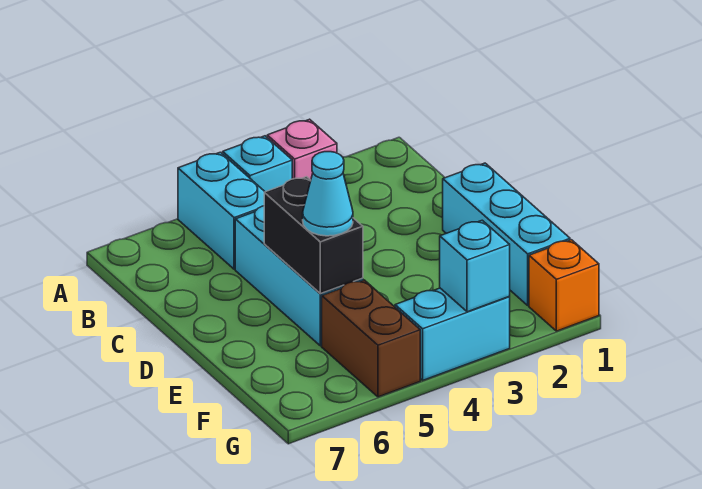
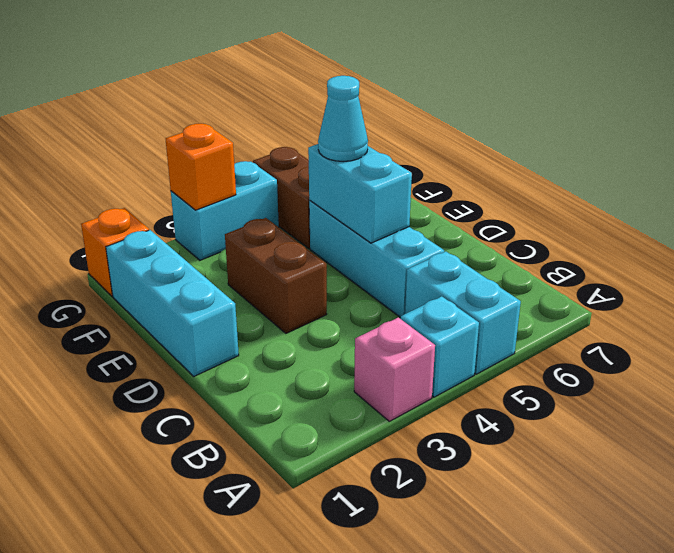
none -> brown brick D3:E3 level 1
black brick D5:E5 level 2 -> cyan brick D5:E5 level 2
cyan brick G3 level 2 -> orange brick G3 level 2

